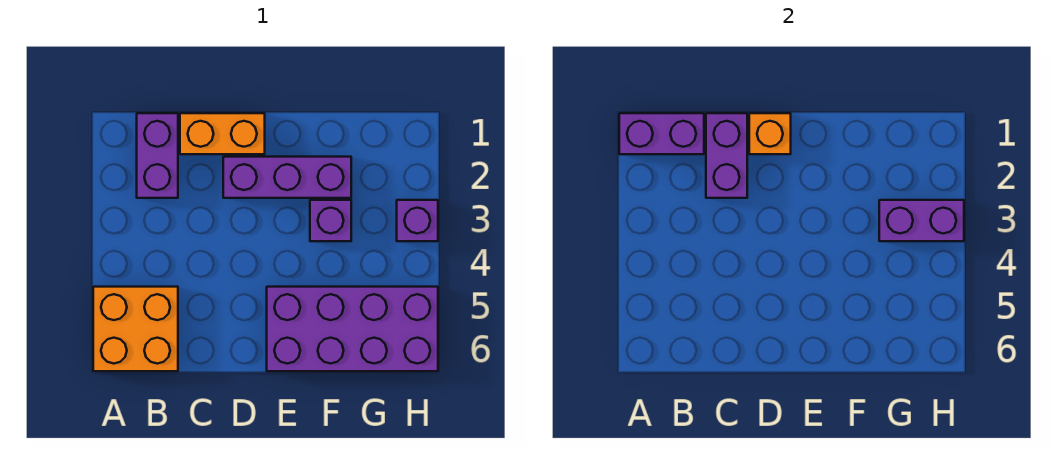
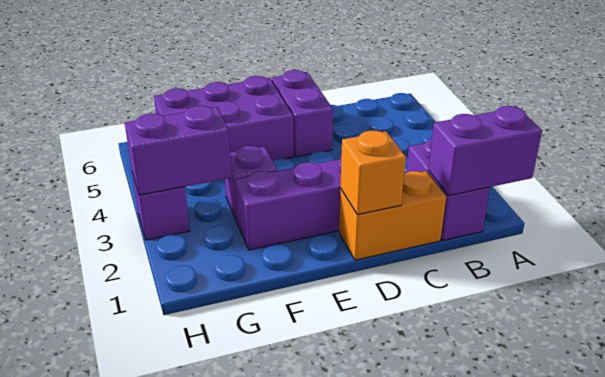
orange brick A5:B6 level 1 -> none
purple brick C1:C2 level 2 -> purple brick D5:D6 level 1
purple brick E5:H6 level 1 -> purple brick E5:G6 level 1

